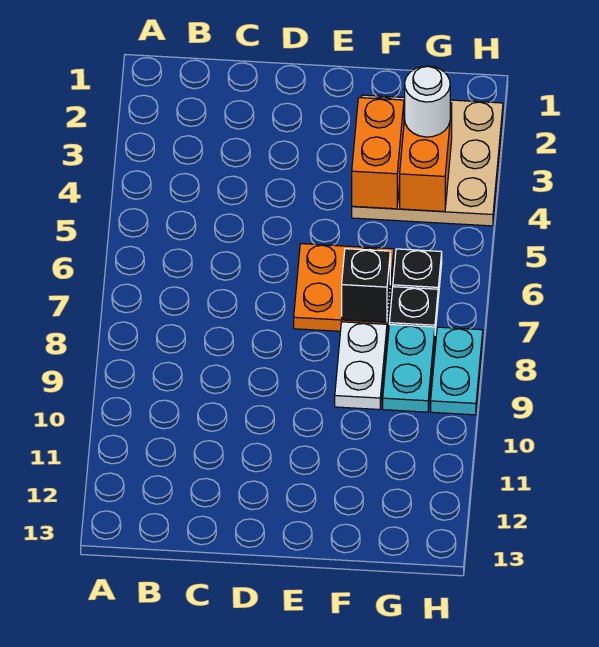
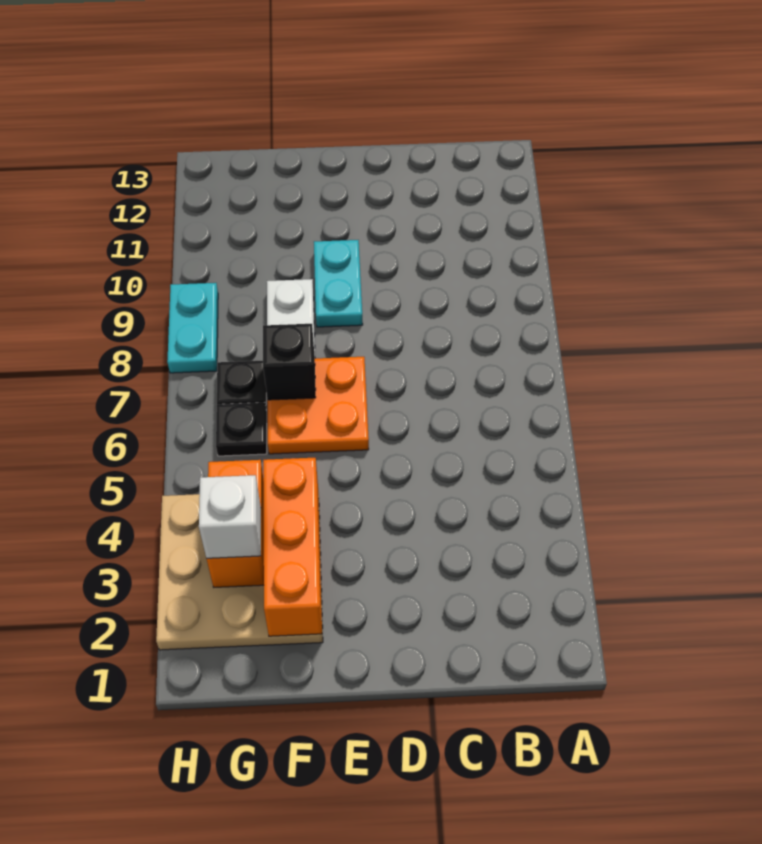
orange brick F3:F4 level 2 -> orange brick F2:F4 level 2
white round brick G3 level 3 -> white brick G3 level 3
cyan plate G8:G9 level 1 -> cyan plate E9:E10 level 1

